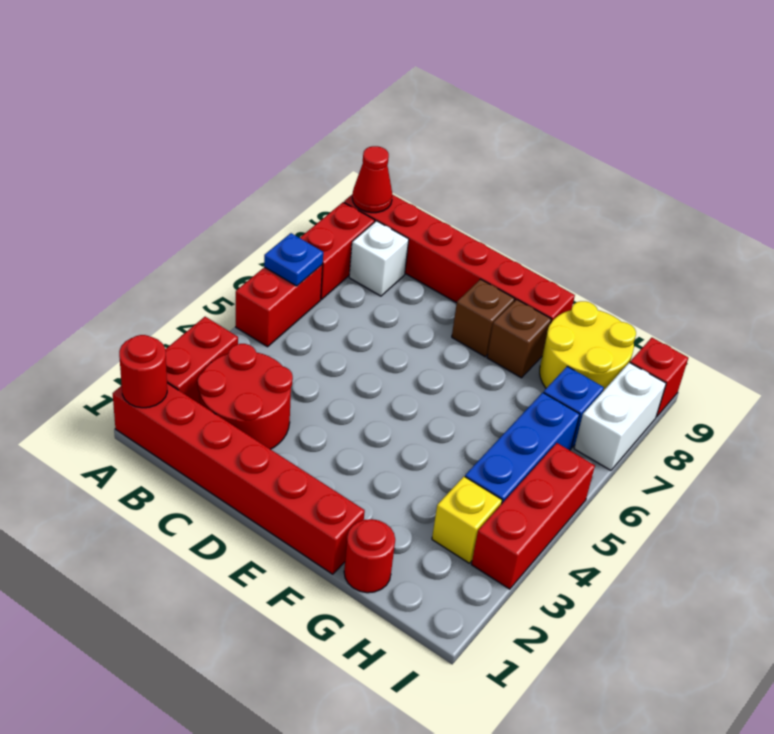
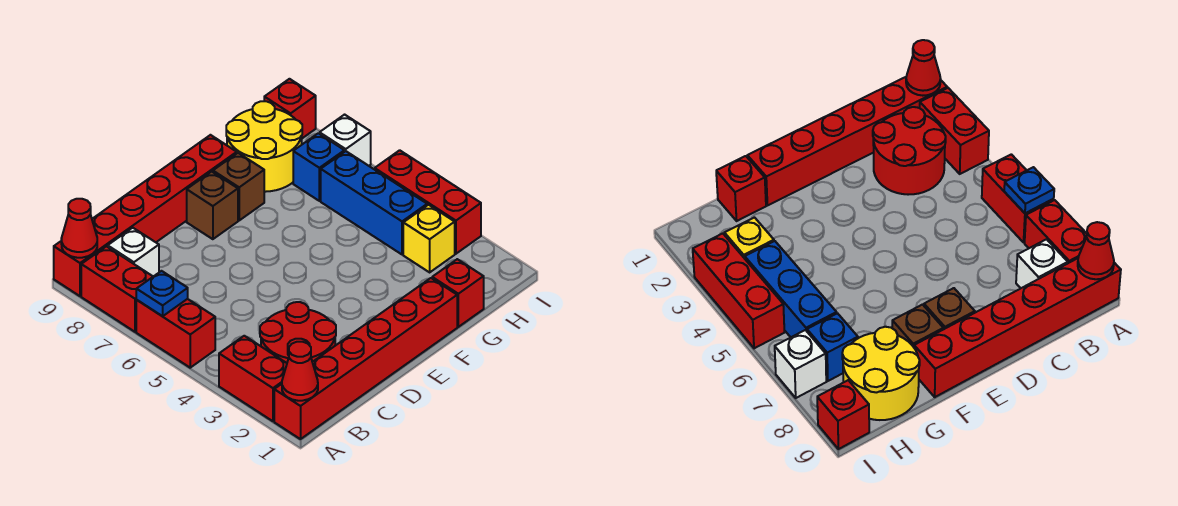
red round brick A1 level 2 -> red cone A1 level 2
red round brick G1 level 1 -> red brick G1 level 1
white brick I7:I8 level 1 -> white brick I7 level 1

